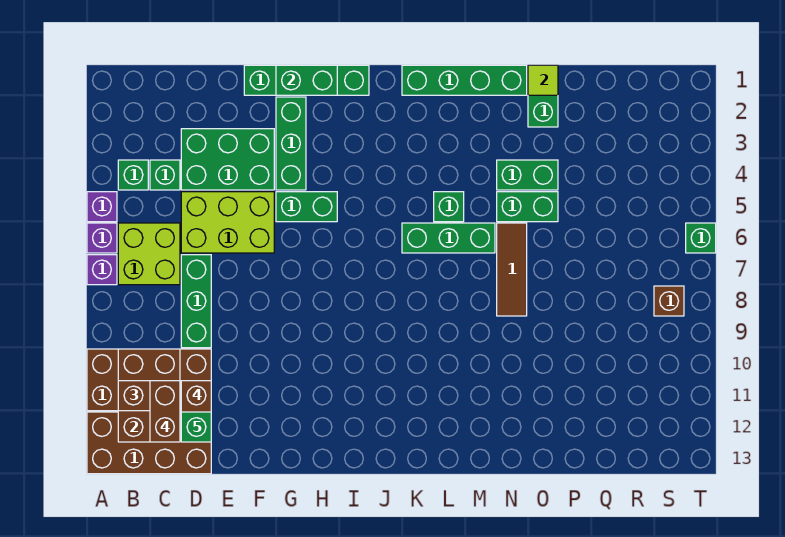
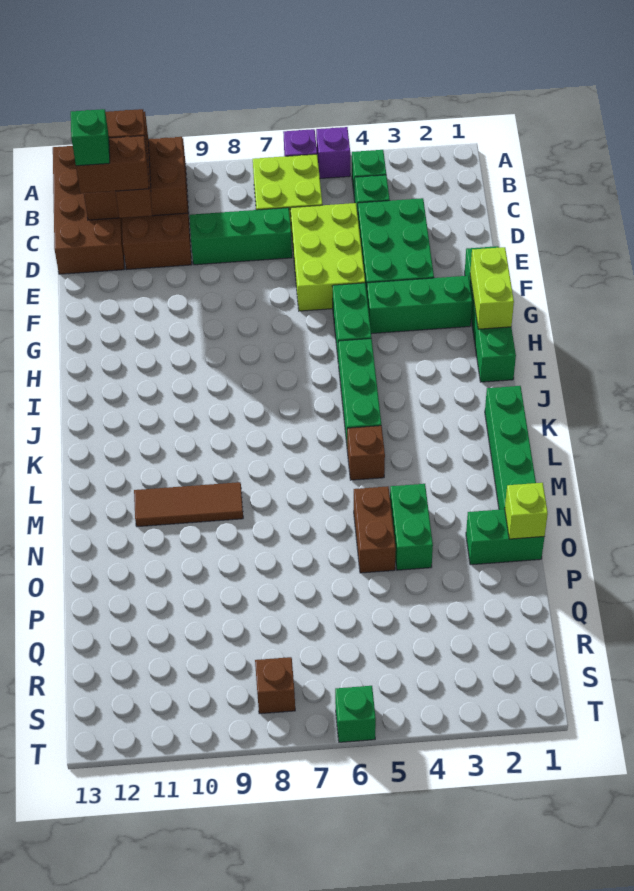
purple brick A7 level 1 -> none
green brick G1:H1 level 2 -> lime brick G1:H1 level 2
green brick K6:M6 level 1 -> green brick I5:K5 level 1
green brick L5 level 1 -> brown brick L5 level 1
green brick N5:O5 level 1 -> brown brick N5:O5 level 1
brown tile N6:N8 level 1 -> brown tile M9:M11 level 1
lime tile O1 level 2 -> lime brick O1 level 2

